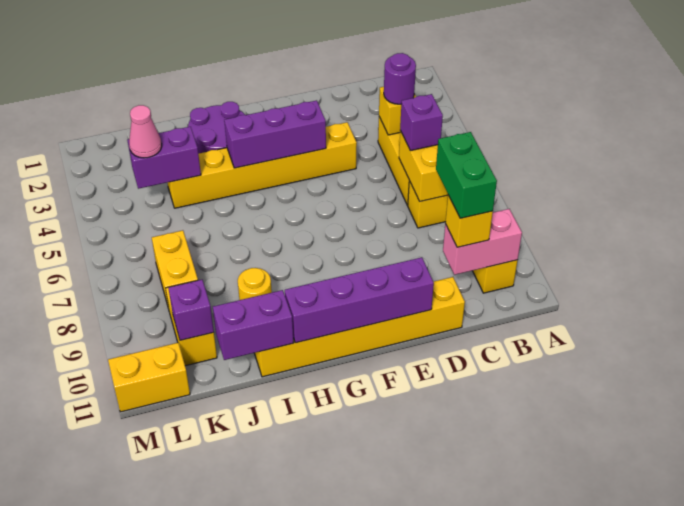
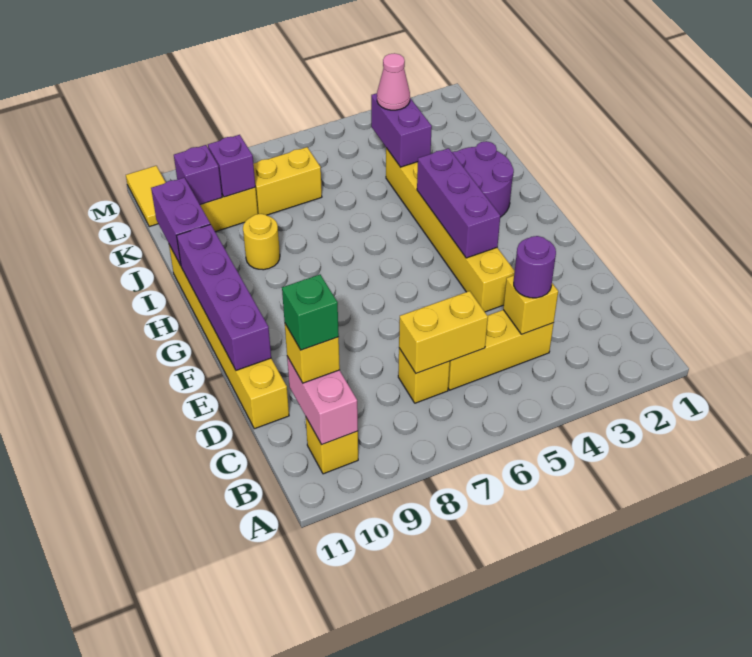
purple brick C6 level 3 -> purple brick K9 level 2
green brick C9:C10 level 4 -> green brick C10 level 4
yellow brick L11:M11 level 1 -> yellow tile L11:M11 level 1

